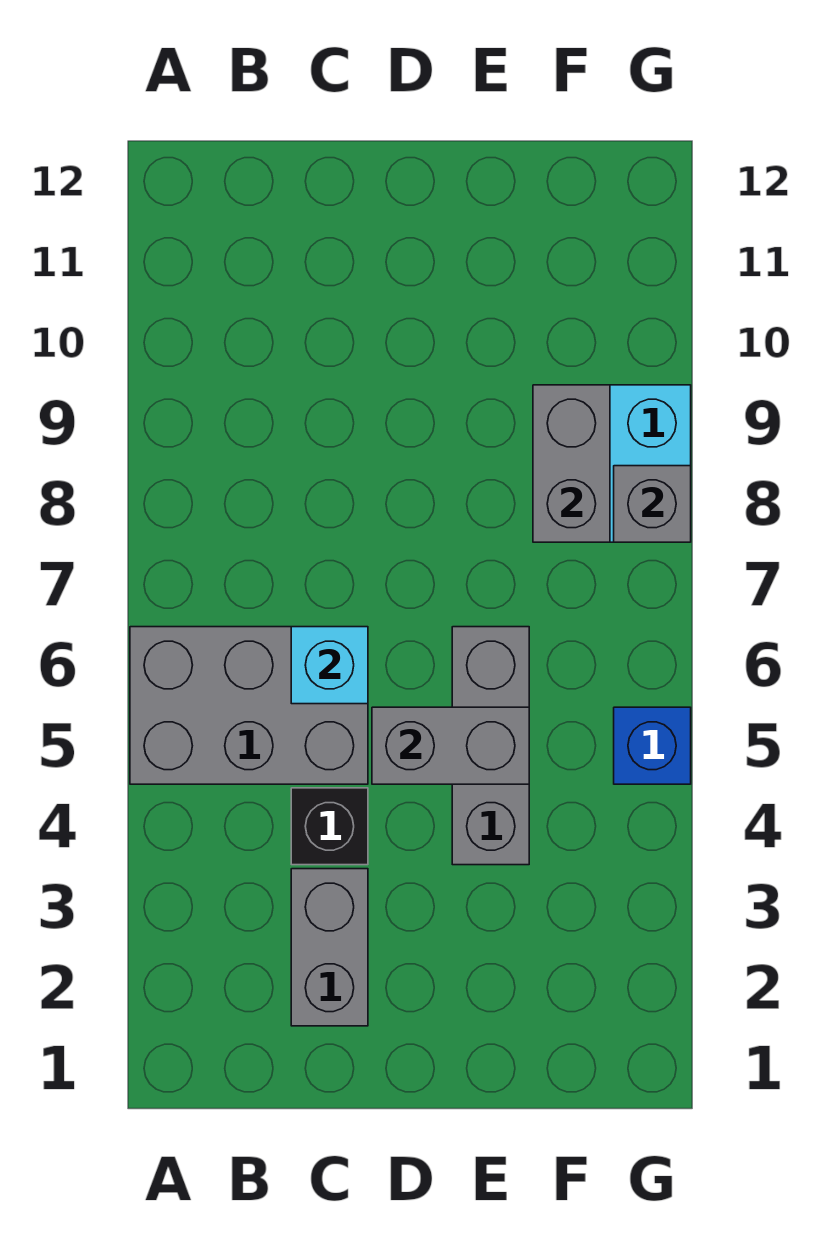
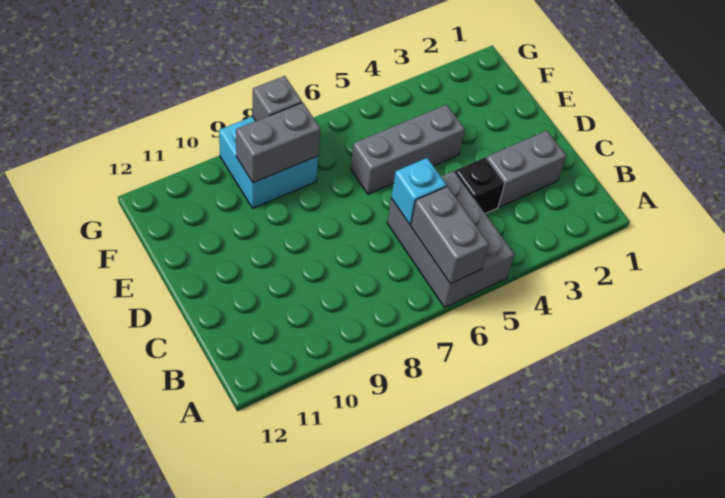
grey brick D5:E5 level 2 -> grey brick A6:B6 level 2
blue brick G5 level 1 -> none

